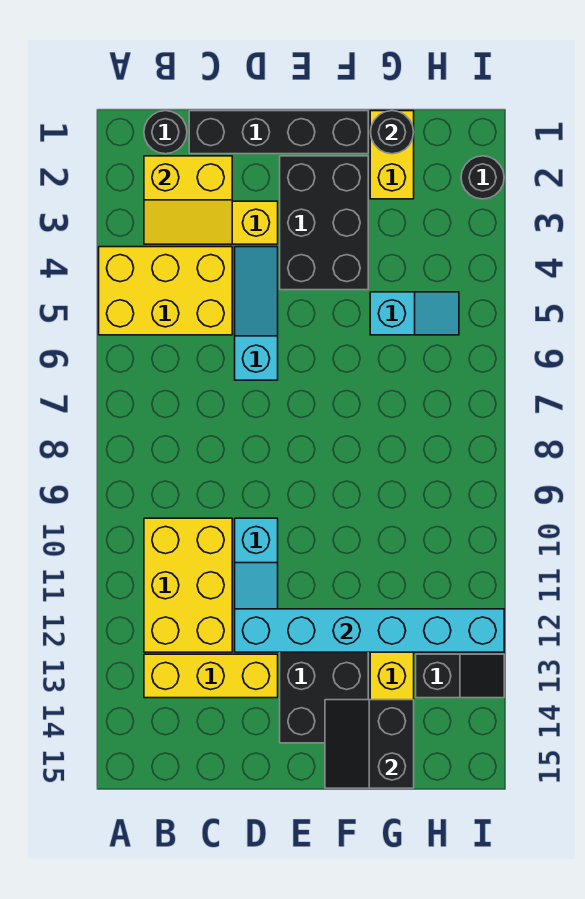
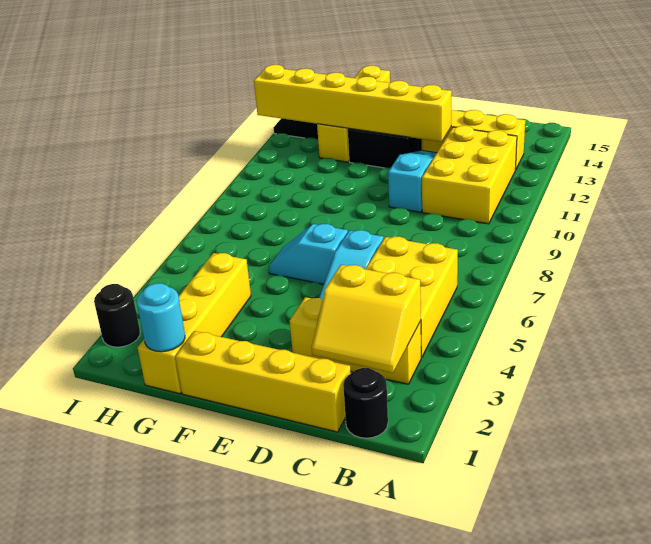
yellow brick A4:C5 level 1 -> yellow brick B4:C6 level 1
yellow slope B2:C3 level 2 top 2 -> yellow slope B2:C3 level 2 top 3
black brick C1:F1 level 1 -> yellow brick C1:F1 level 1
cyan brick D12:I12 level 2 -> yellow brick D12:I12 level 2
black brick E2:F4 level 1 -> none
black slope F14:G15 level 2 top G -> none
yellow brick G1:G2 level 1 -> yellow brick G1:G4 level 1
black round brick G1 level 2 -> cyan round brick G1 level 2
cyan slope G5:H5 level 1 top G -> cyan slope E6:F6 level 1 top E

